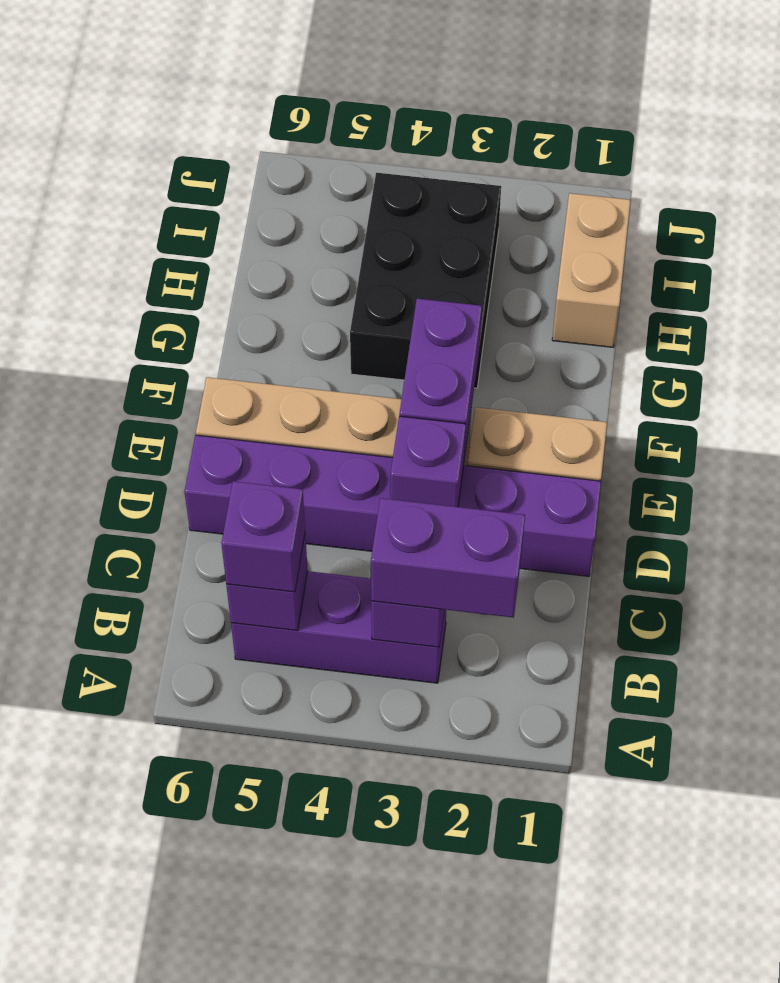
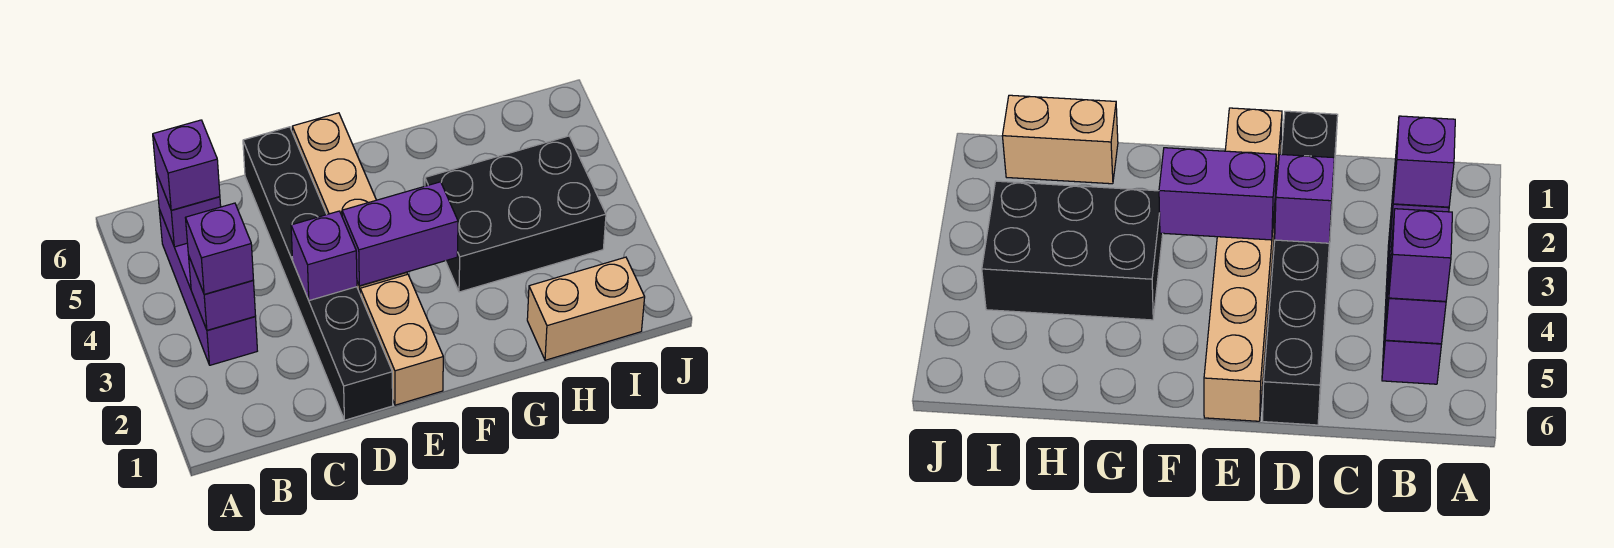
purple brick B2:B3 level 3 -> purple brick B3 level 3
purple brick D1:D6 level 1 -> black brick D1:D6 level 1

